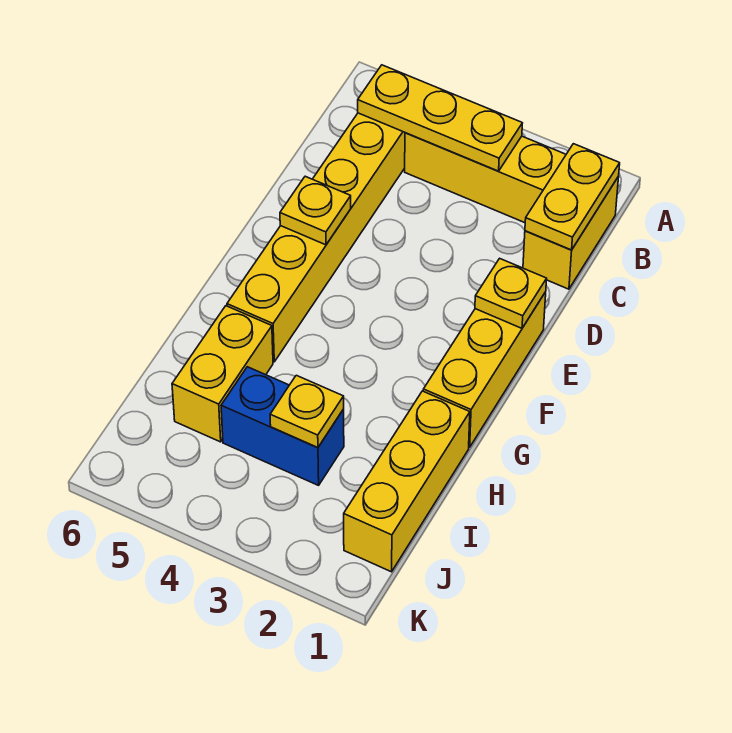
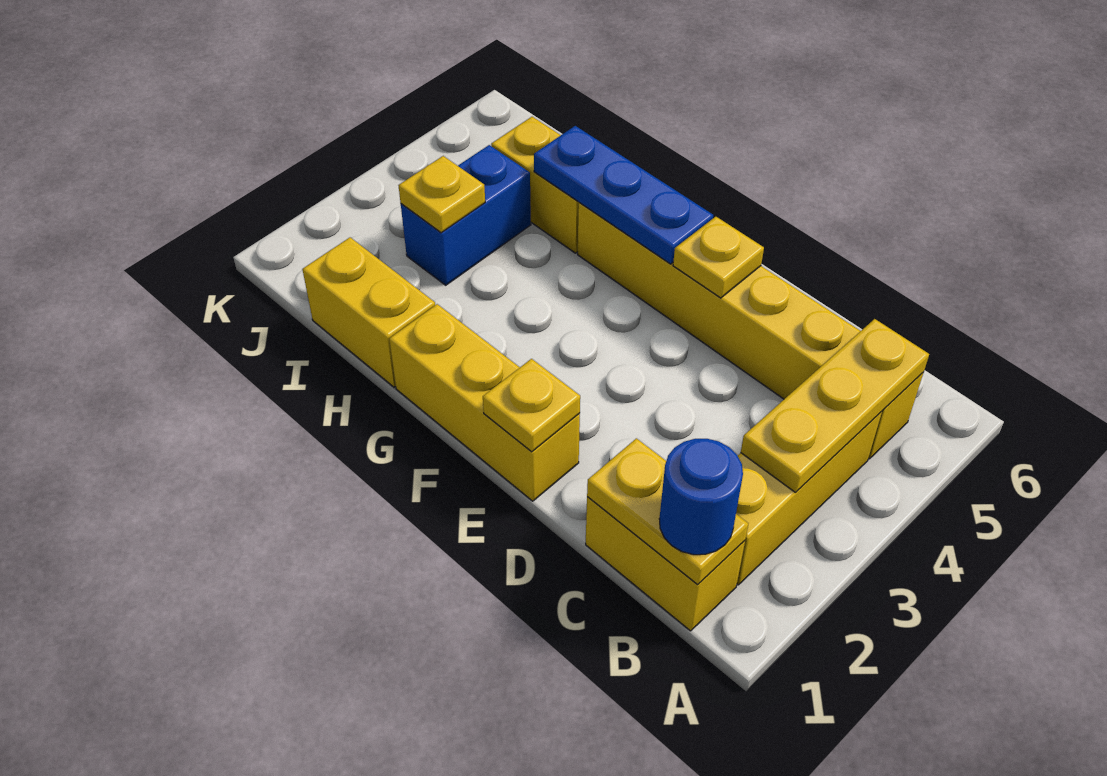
none -> blue round brick B1 level 3
none -> blue plate F5:H5 level 2
yellow brick H1:J1 level 1 -> yellow brick H1:I1 level 1

